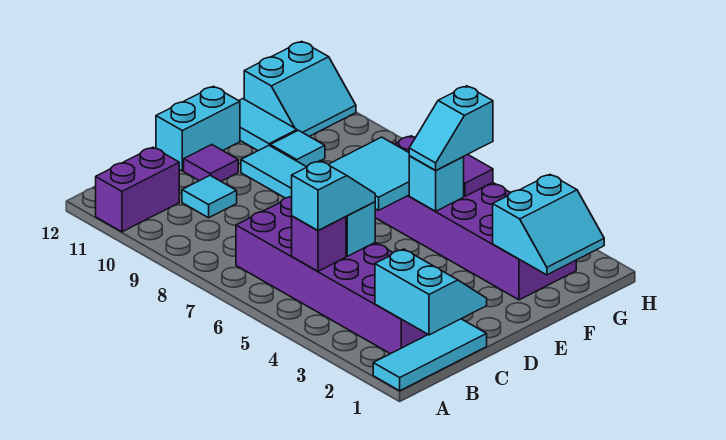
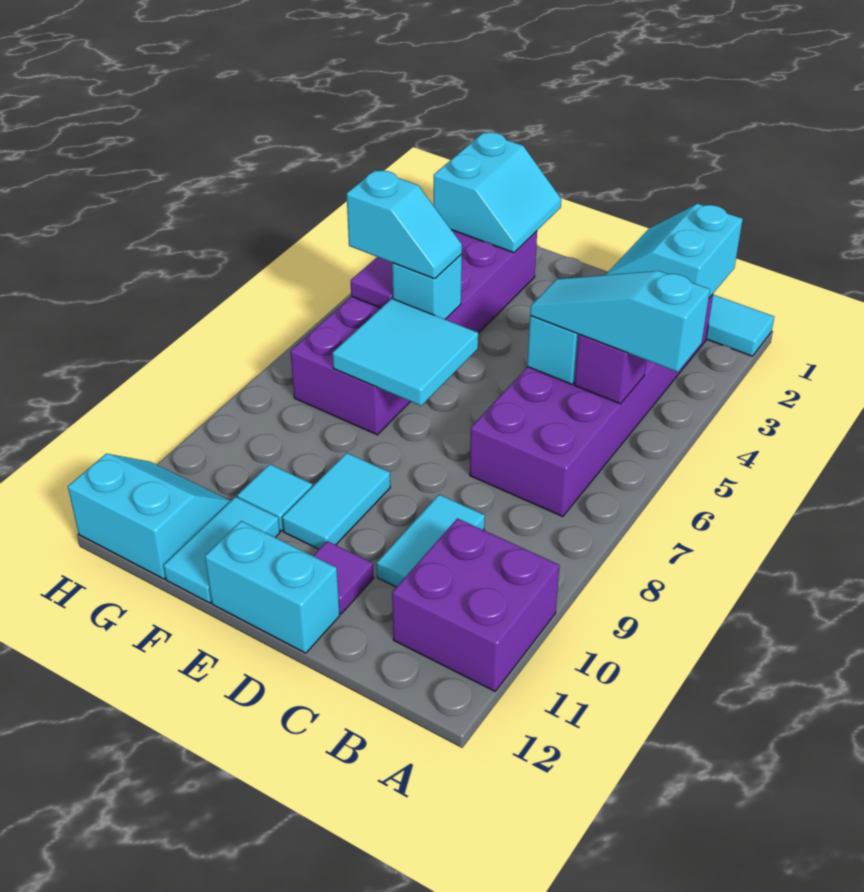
purple brick A11:B11 level 1 -> purple brick A10:B11 level 1
cyan slope B5:C5 level 3 top B -> cyan slope A5:C5 level 3 top A
cyan tile C10 level 1 -> cyan tile C9:C10 level 1
cyan slope F1:G2 level 2 top 2 -> cyan slope F1:G2 level 2 top G

